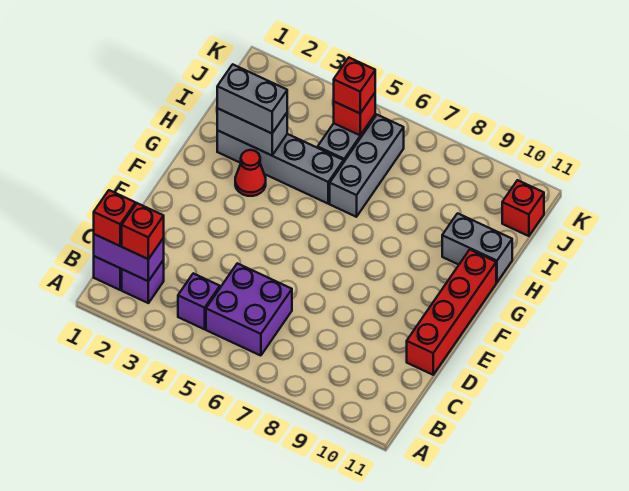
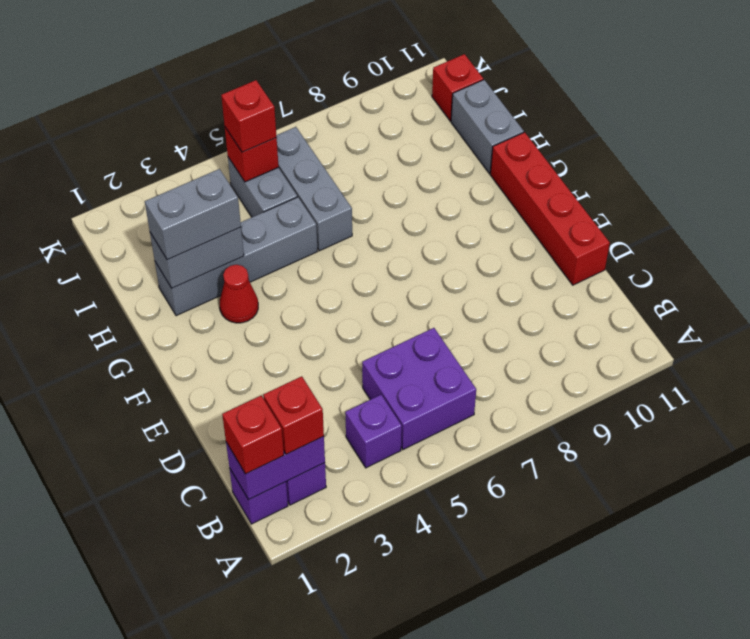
grey brick H10:H11 level 1 -> grey brick H11:I11 level 1

